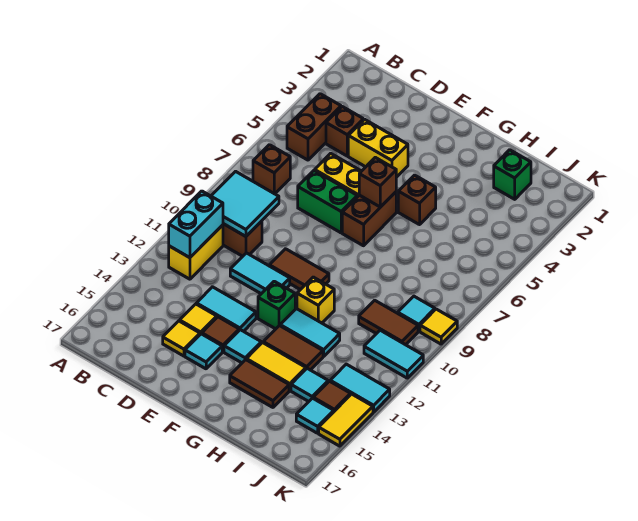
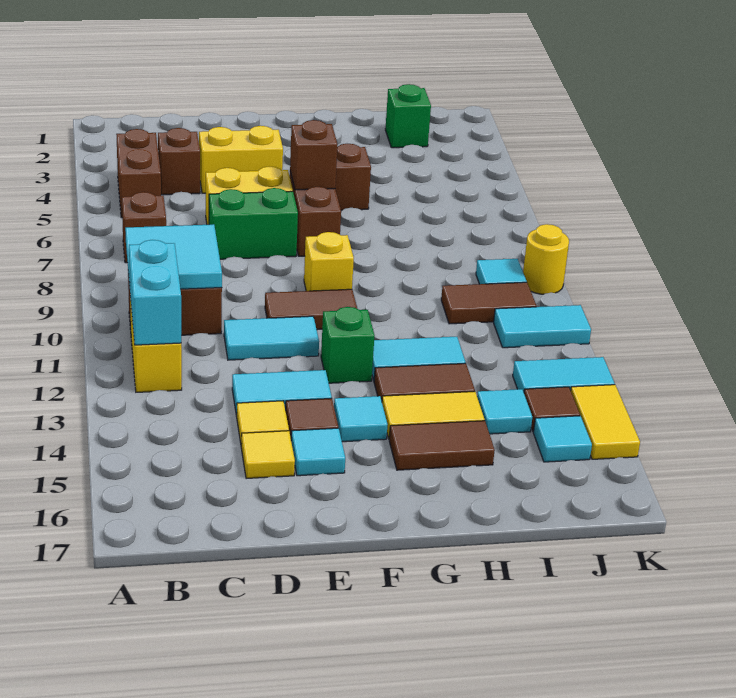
yellow brick G11 level 1 -> yellow brick F9 level 1
yellow tile K9 level 1 -> yellow round brick K9 level 1

